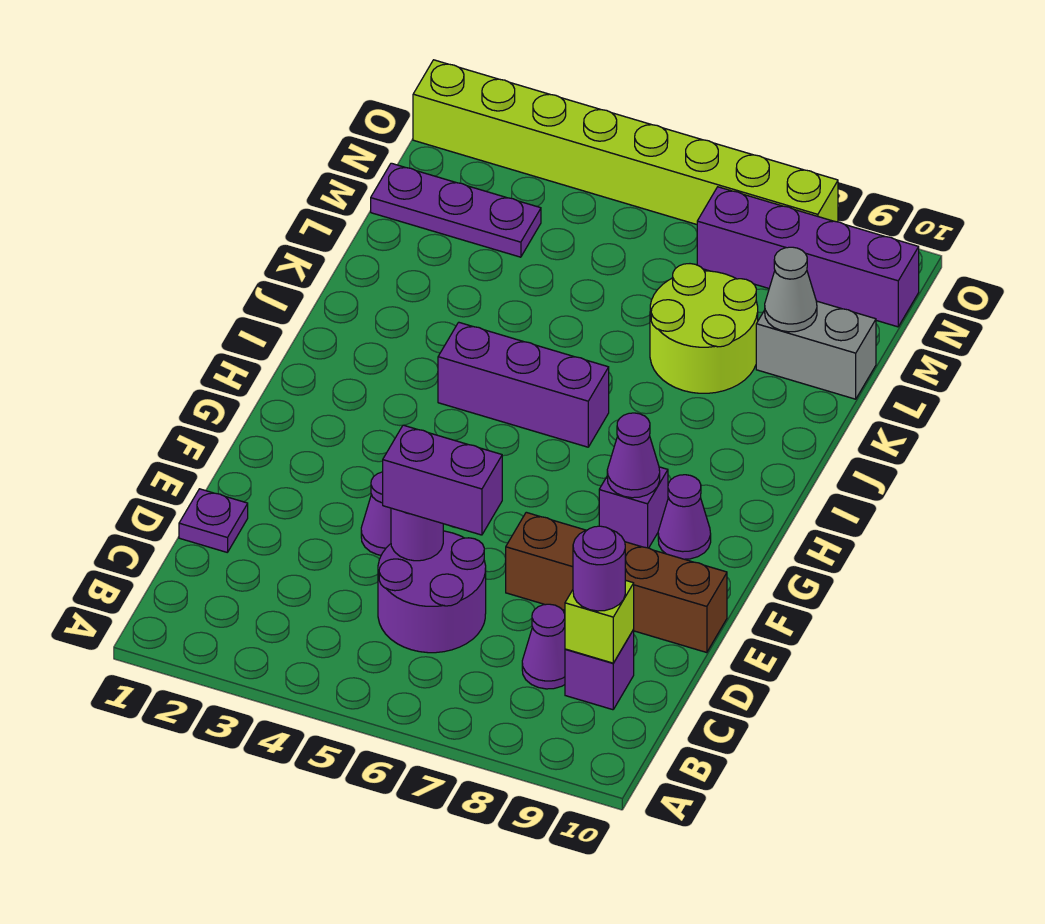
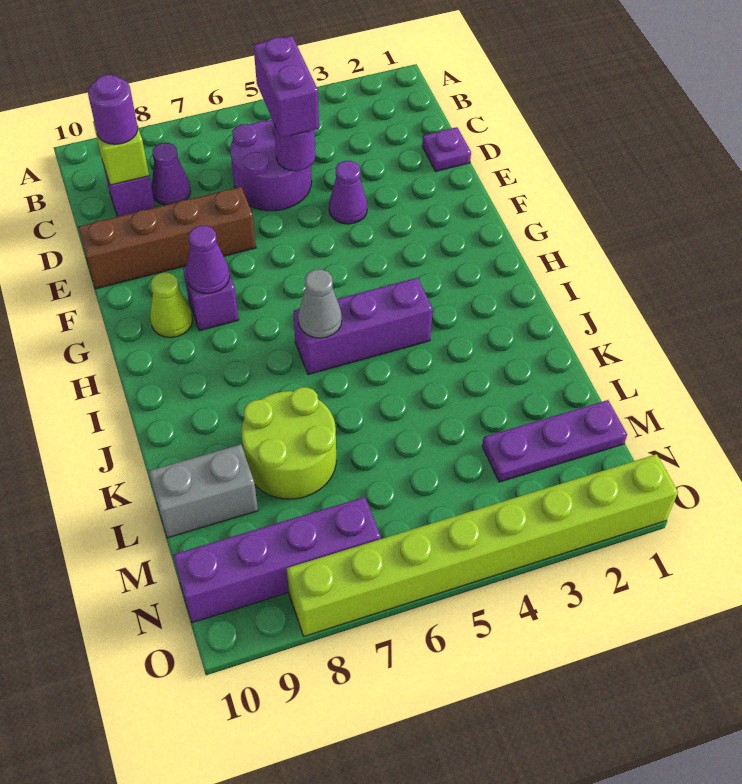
purple brick D5:D6 level 3 -> purple brick C5:D5 level 3
purple cone G9 level 1 -> lime cone G9 level 1
grey cone L9 level 2 -> grey cone I6 level 2

